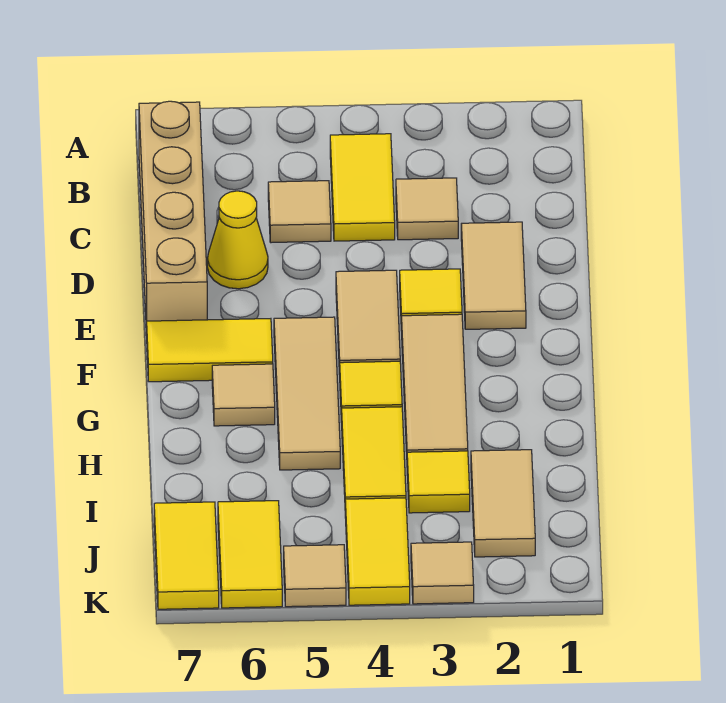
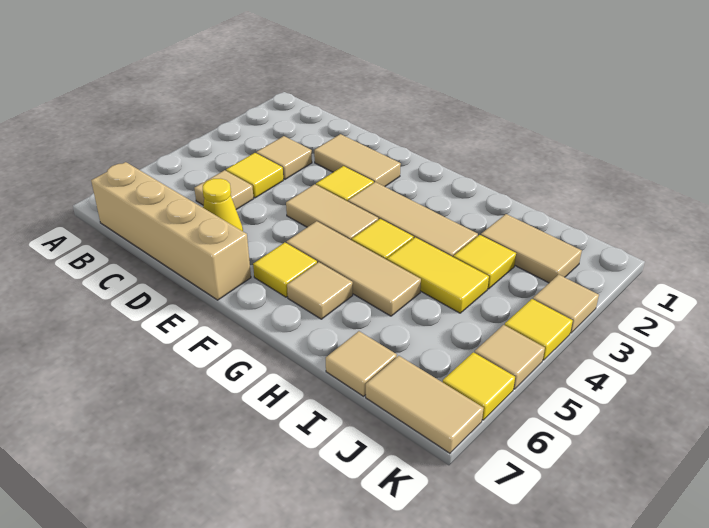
yellow tile B4:C4 level 1 -> yellow tile C4 level 1
yellow tile F6:F7 level 1 -> yellow tile F6 level 1
none -> tan tile I7 level 1
yellow tile J4:K4 level 1 -> yellow tile K4 level 1
yellow tile J6:K6 level 1 -> yellow tile K6 level 1
yellow tile J7:K7 level 1 -> tan tile J7:K7 level 1

